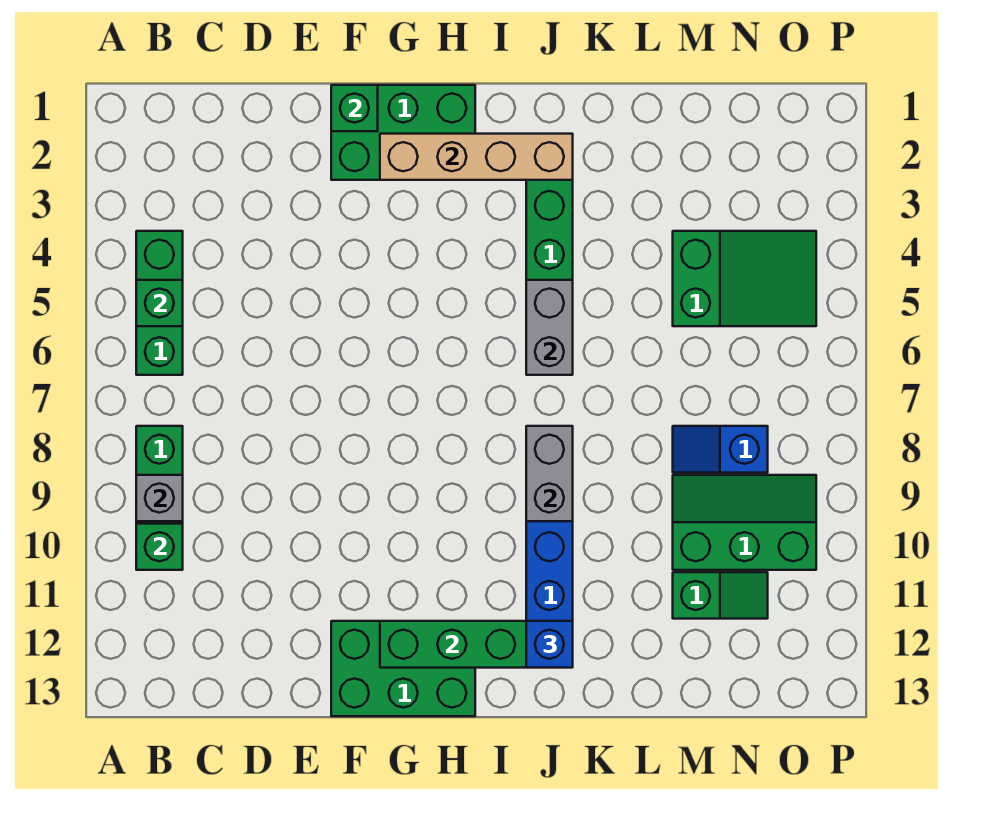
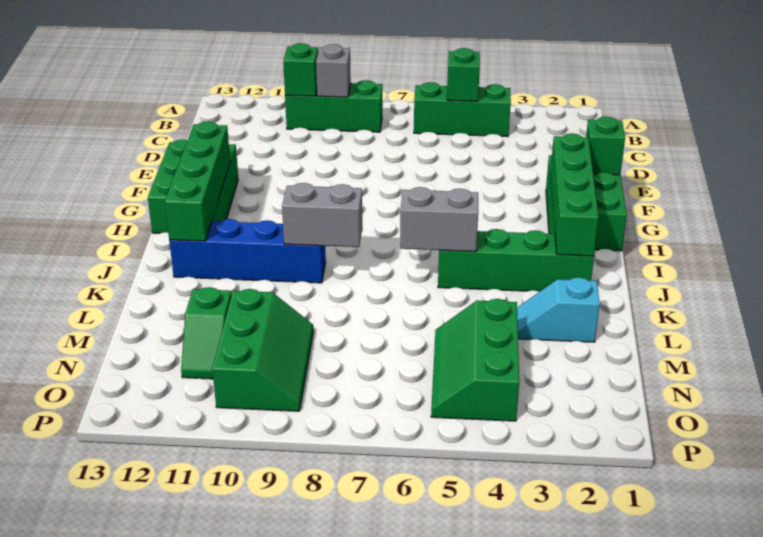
tan brick G2:J2 level 2 -> green brick G2:J2 level 2
blue brick J12 level 3 -> none
none -> cyan slope L2:L3 level 1 top 2
green slope M4:O5 level 1 top M -> green slope M4:O5 level 1 top 4
blue slope M8:N8 level 1 top N -> none

